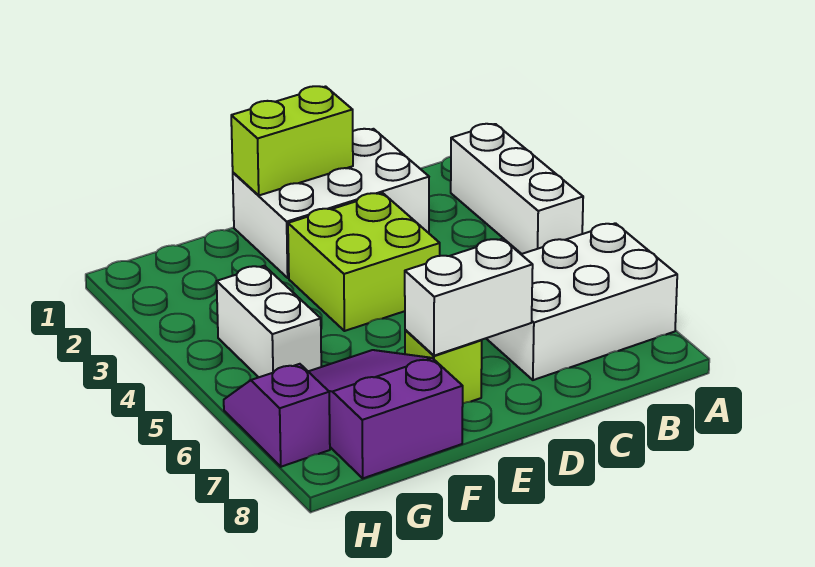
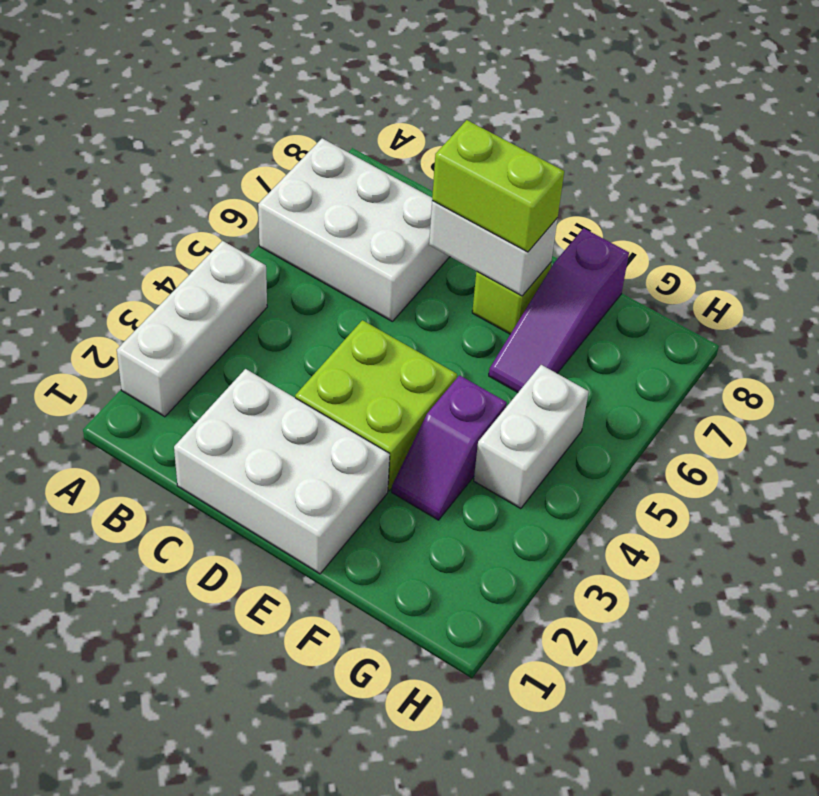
lime brick D1:E1 level 2 -> lime brick D7:E7 level 3
purple slope F6:G8 level 1 top 8 -> purple slope F6:F8 level 1 top 8
purple slope H6:H7 level 1 top 7 -> purple slope F3:F4 level 1 top 4

